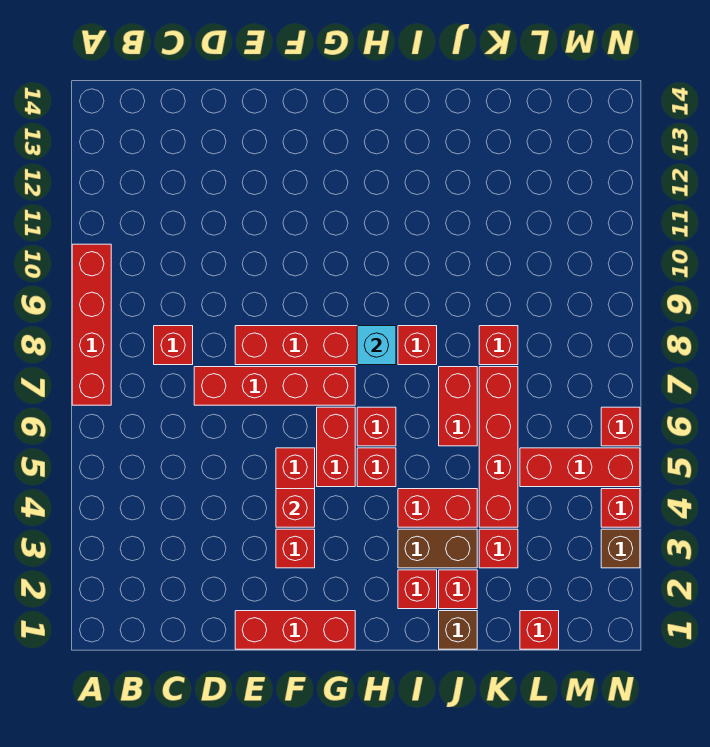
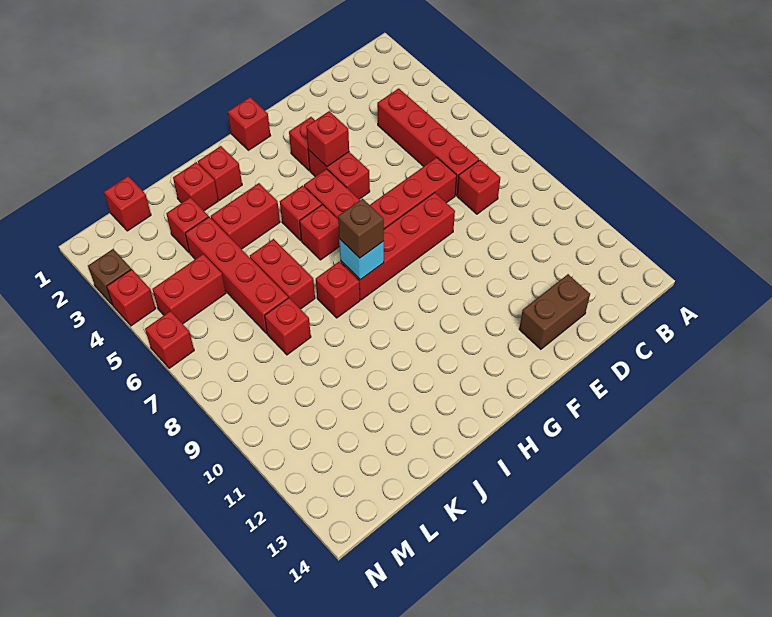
red brick A7:A10 level 1 -> red brick C4:C7 level 1
red brick E1:G1 level 1 -> red brick G1 level 1
brown brick I3:J3 level 1 -> brown brick D13:E13 level 1
brown brick J1 level 1 -> brown brick H8 level 3
red brick L5:N5 level 1 -> red brick L5:M5 level 1

